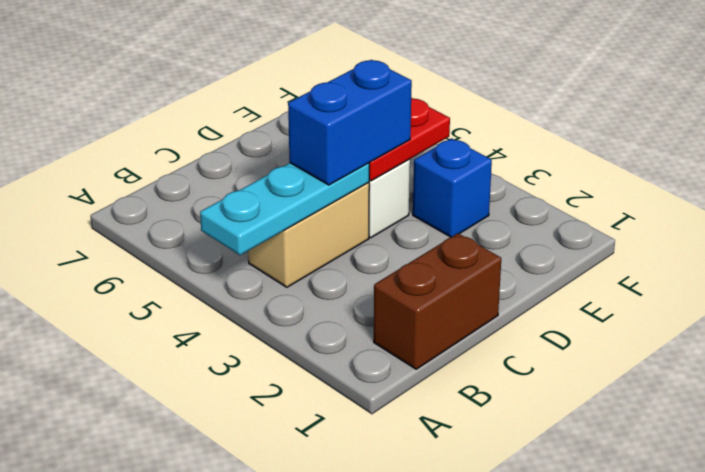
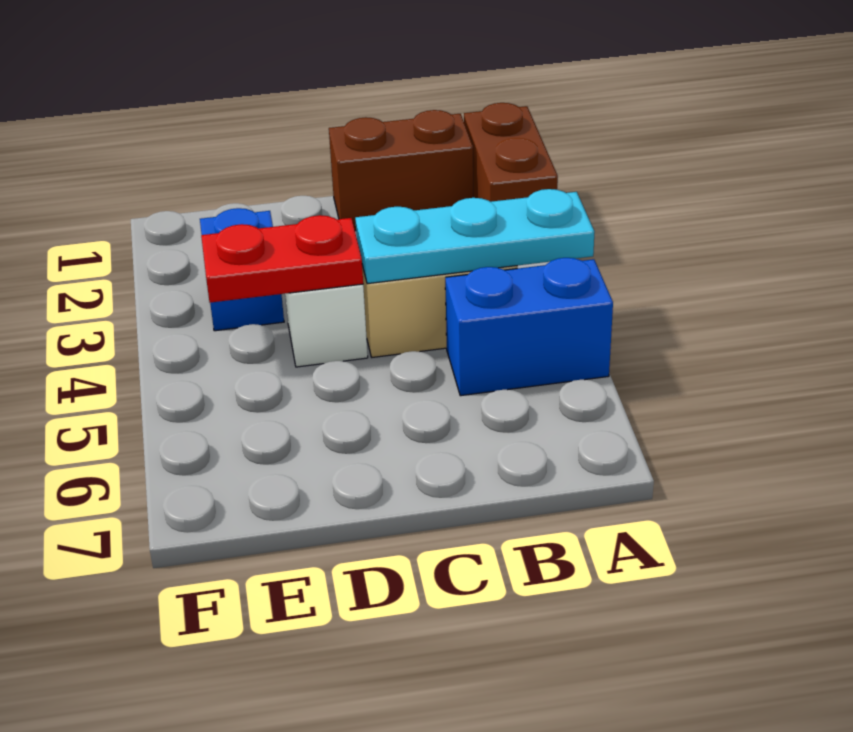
none -> brown brick A1:A2 level 1
blue brick C4:D4 level 3 -> blue brick A5:B5 level 1

